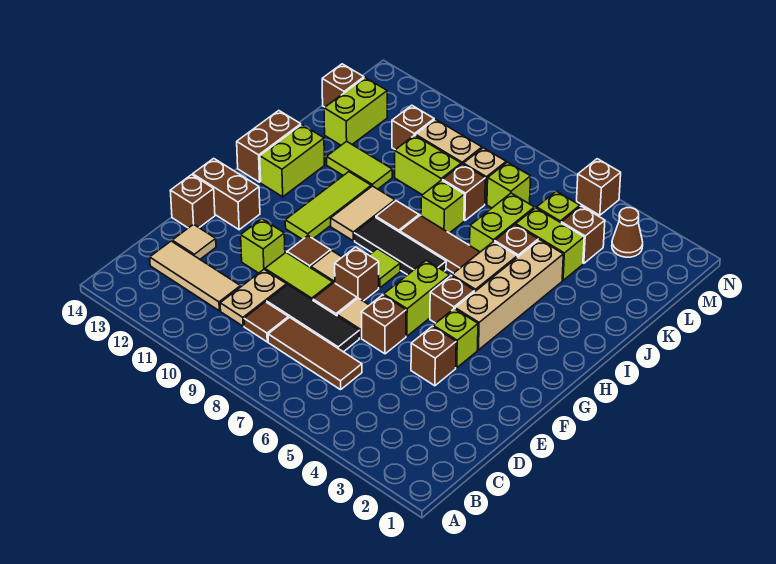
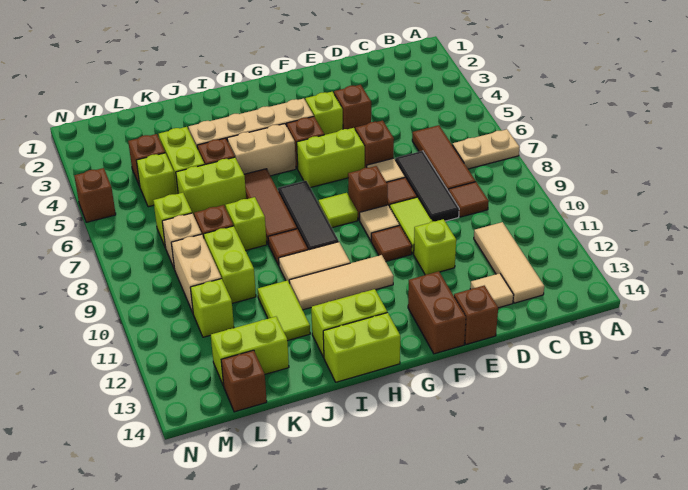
tan plate C10:D10 level 1 -> tan plate A7:B7 level 1
lime tile G11:I11 level 1 -> tan tile G11:I11 level 1
brown brick H14:I14 level 1 -> lime brick H14:I14 level 1
brown brick L11 level 1 -> lime brick L11 level 1
brown cone M3 level 1 -> none

